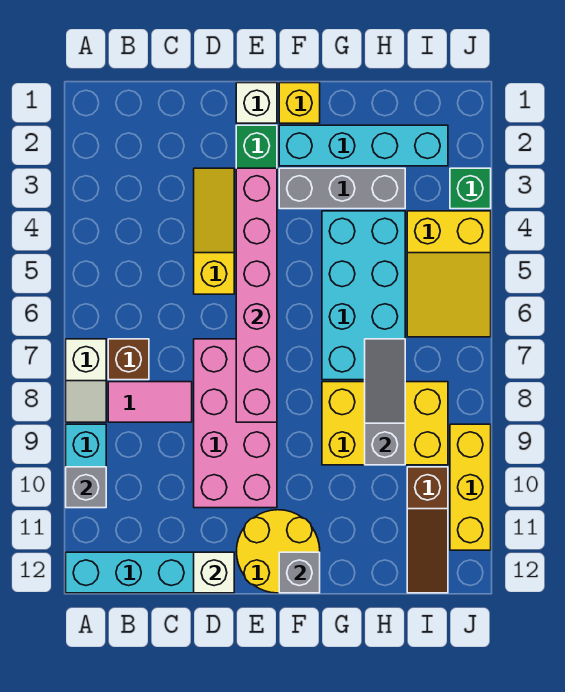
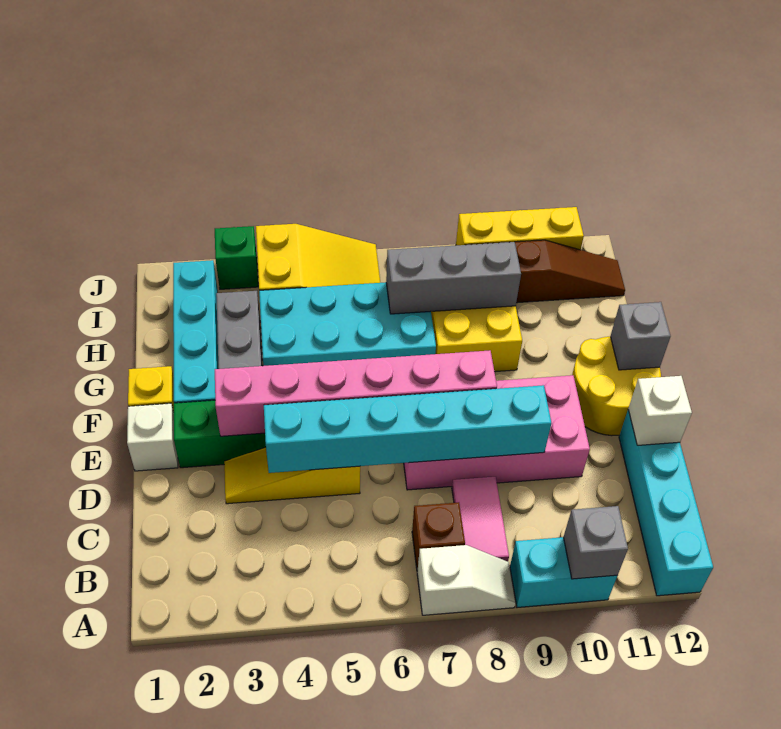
none -> cyan brick D4:D9 level 2
grey slope H7:H9 level 2 top 9 -> grey brick H7:H9 level 2

